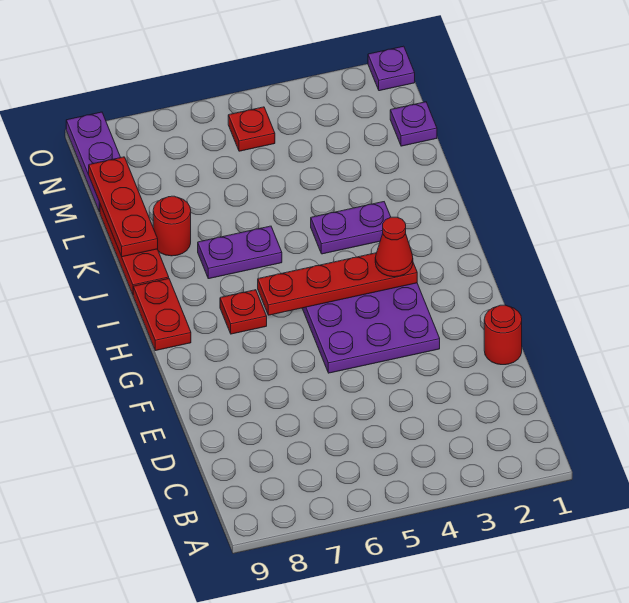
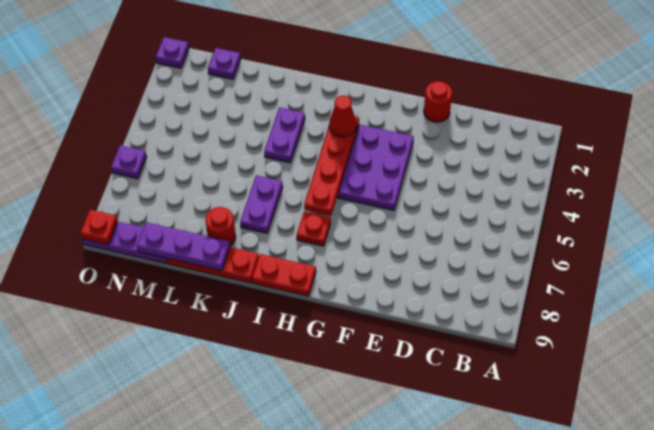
red plate K9:M9 level 2 -> purple plate K9:M9 level 2
red plate N5 level 1 -> red plate O9 level 2
none -> purple plate O6 level 1

